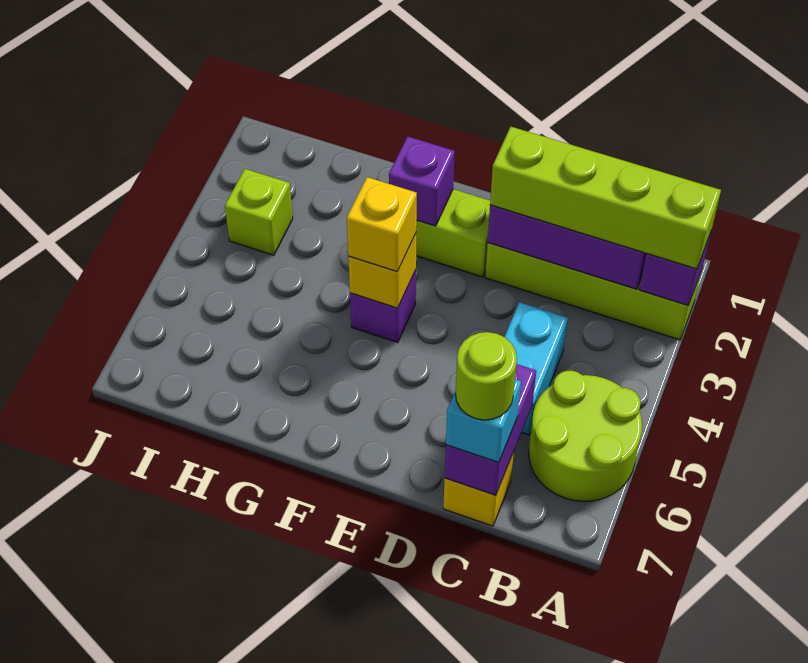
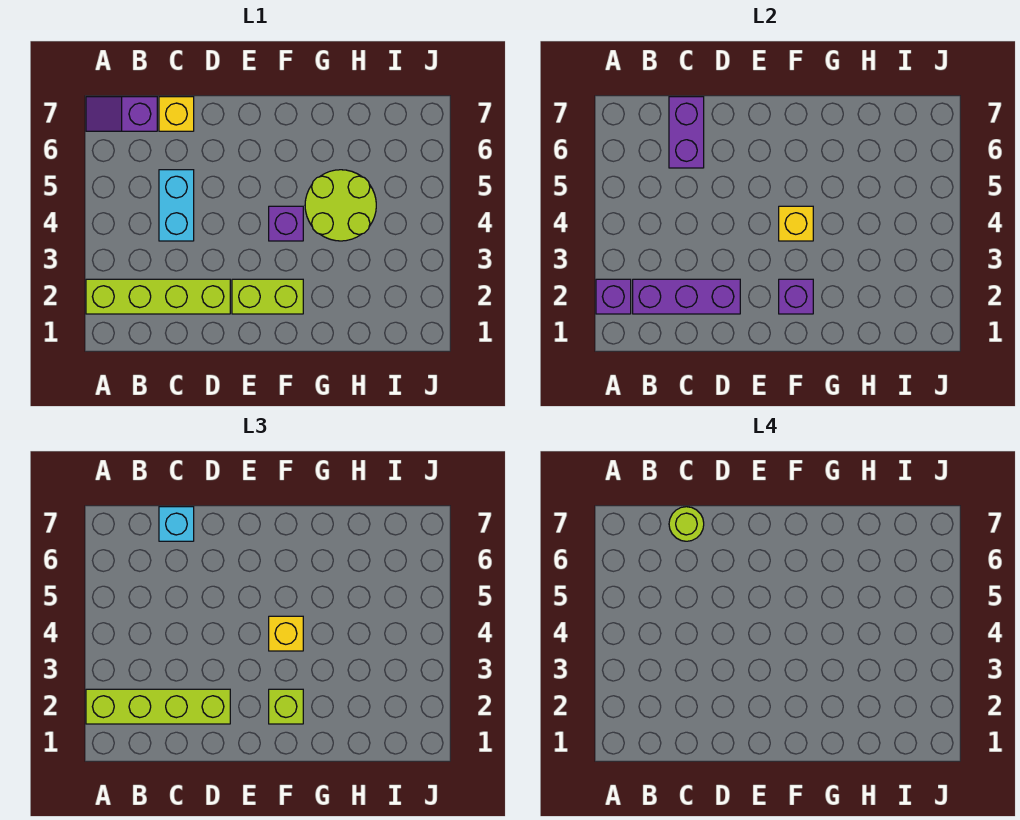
lime round brick A5:B6 level 1 -> lime round brick G4:H5 level 1
none -> purple slope A7:B7 level 1 top B
lime brick I3 level 1 -> lime brick F2 level 3

